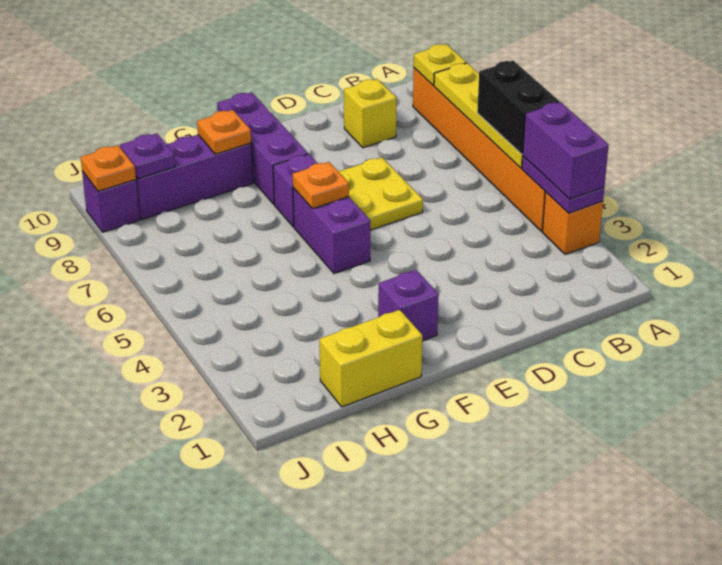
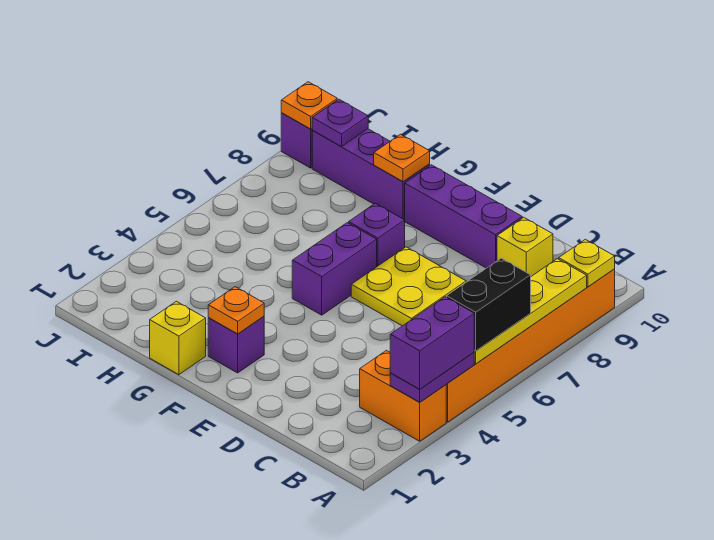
orange brick A3 level 1 -> orange brick A3:B3 level 1
orange plate F6 level 2 -> orange plate F2 level 2
purple brick F8:F10 level 1 -> purple brick D9:F9 level 1
yellow brick G1:H1 level 1 -> yellow brick G1 level 1

